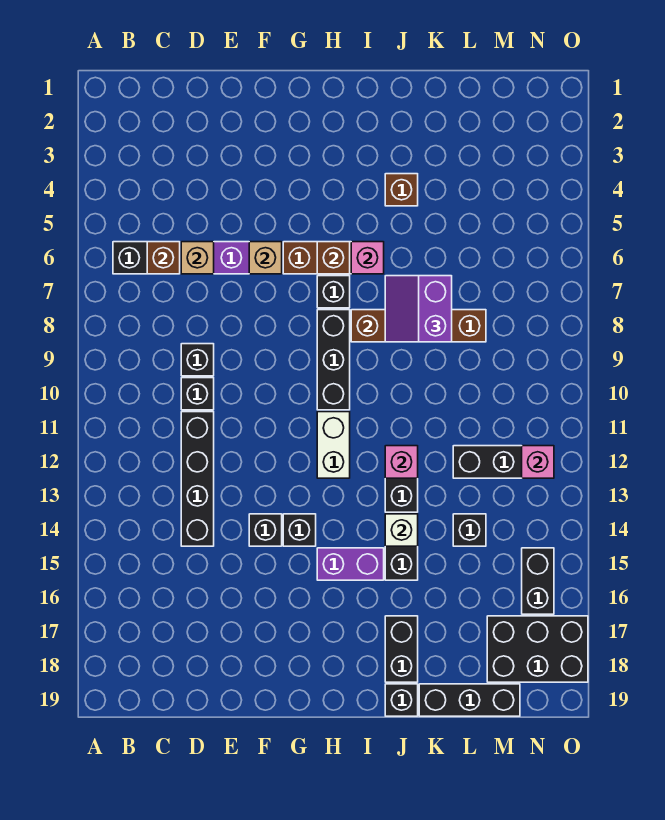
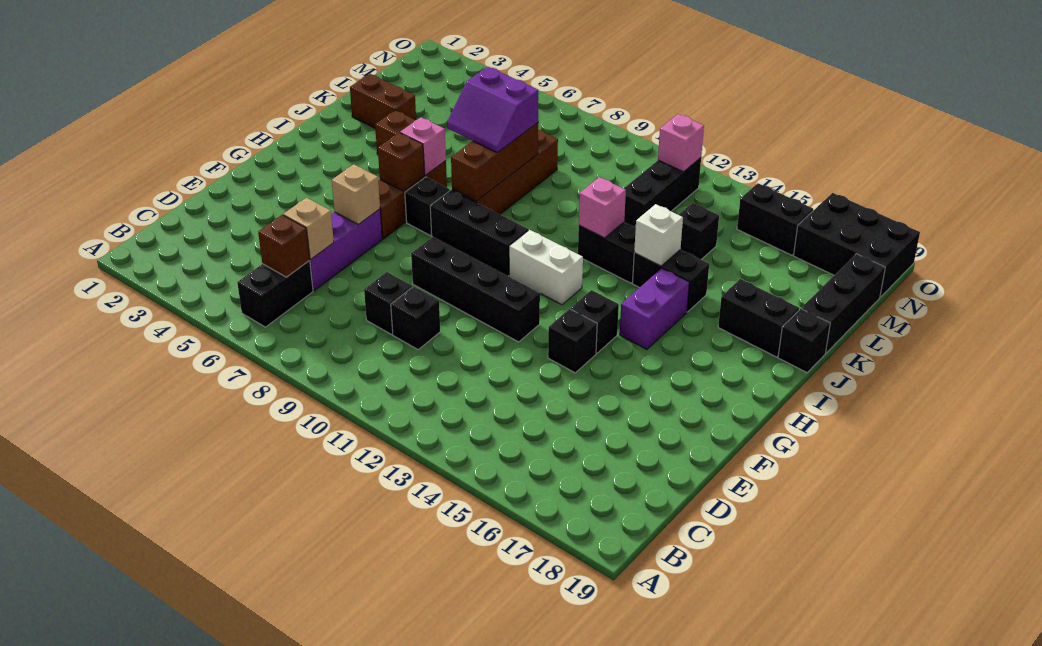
black brick D11:D14 level 1 -> black brick F9:F12 level 1
none -> brown brick K2:K3 level 1
black brick M17:O18 level 1 -> black brick N17:O19 level 1

